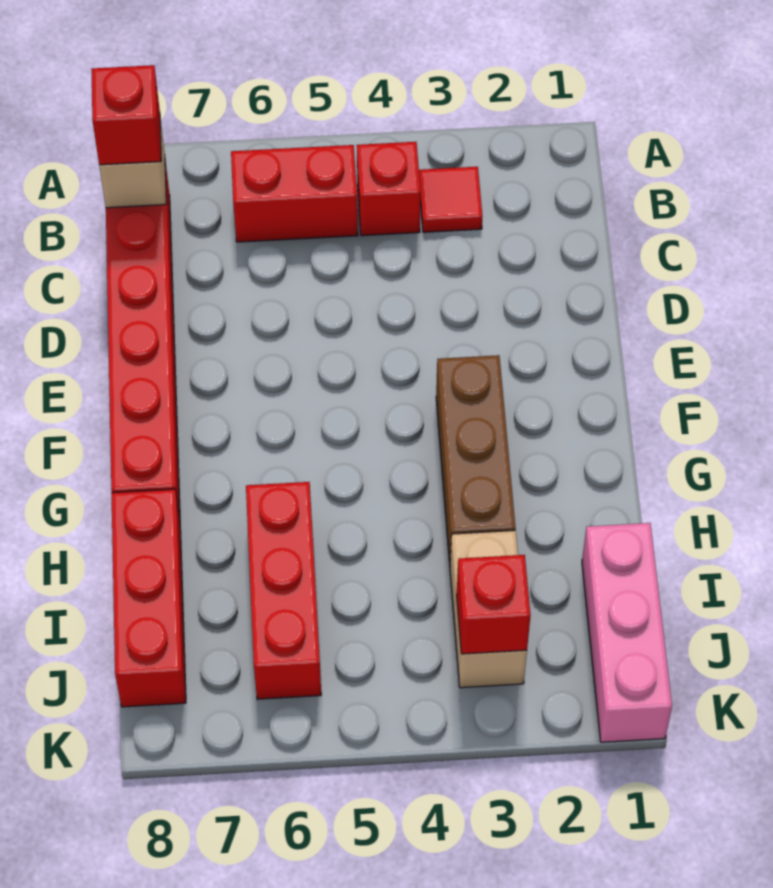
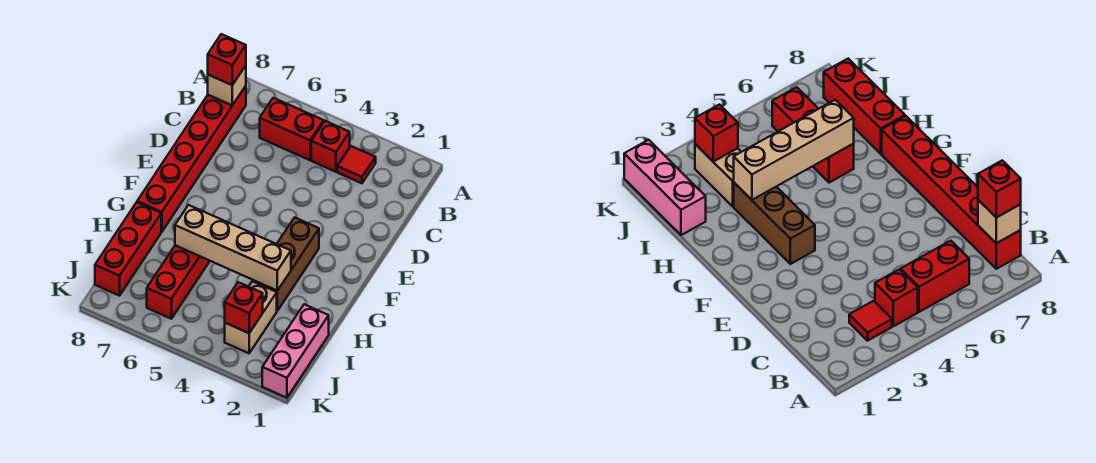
none -> tan brick H3:H6 level 2

